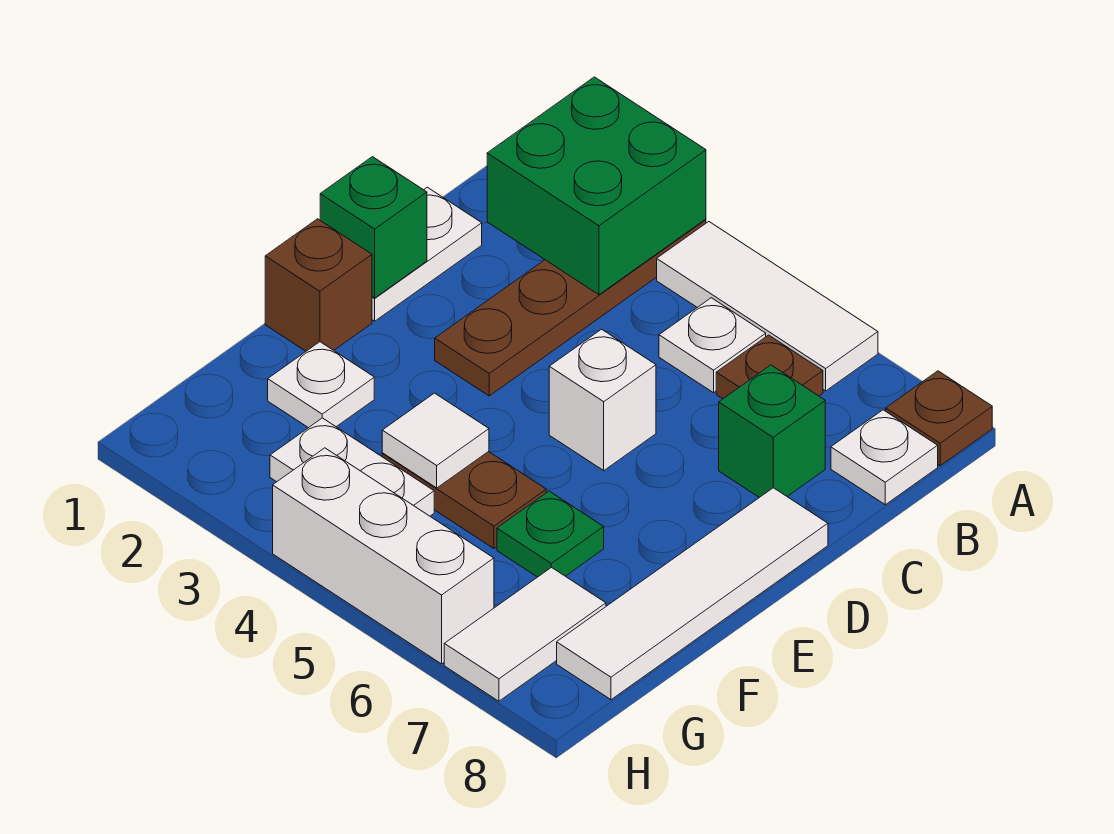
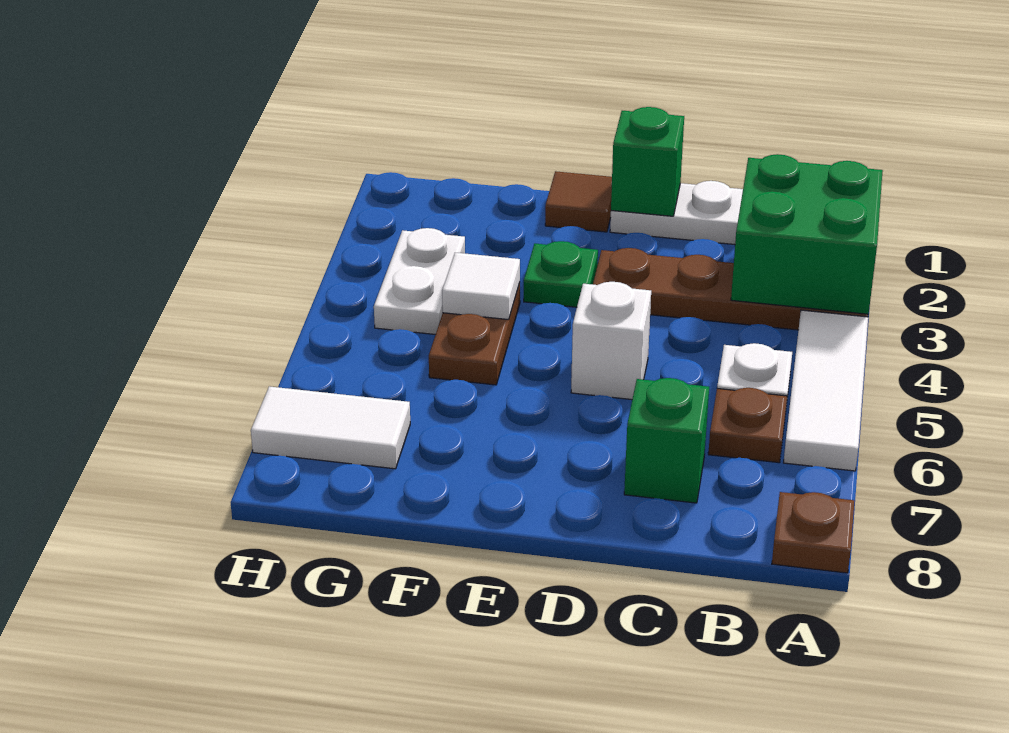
white plate B8 level 1 -> none
white tile D8:G8 level 1 -> none
brown brick E1 level 1 -> brown tile E1 level 1
white plate F2 level 1 -> none
green plate F6 level 1 -> green plate E3 level 1
white brick H4:H6 level 1 -> none

